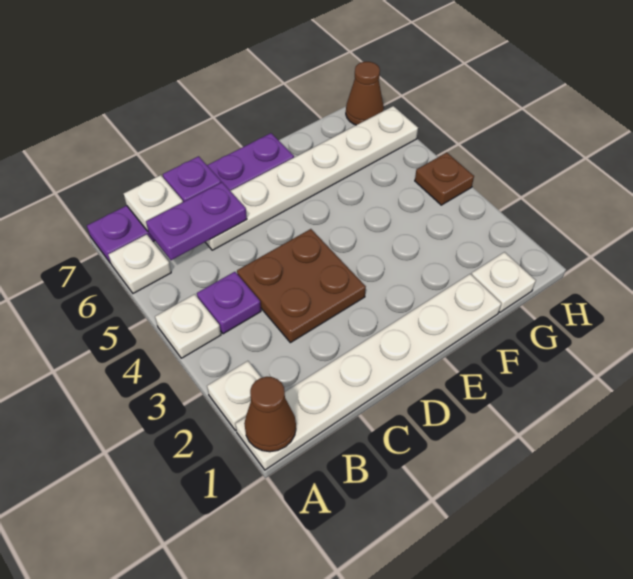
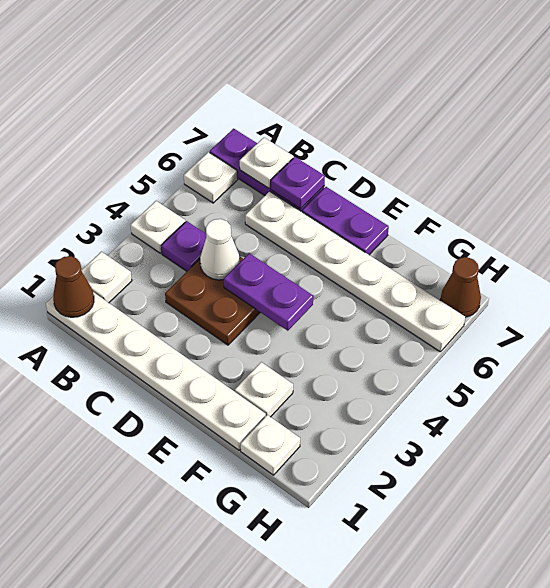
purple plate B6:C6 level 2 -> purple plate D4:E4 level 2
none -> white cone C4 level 2
none -> white plate F2 level 1
brown plate H4 level 1 -> none

